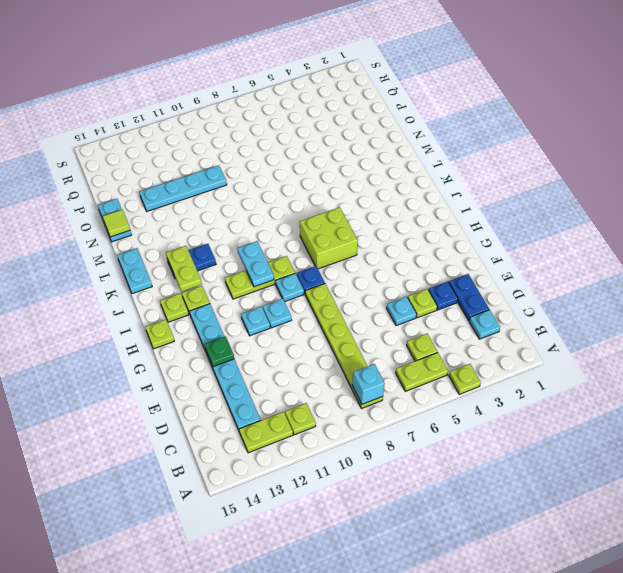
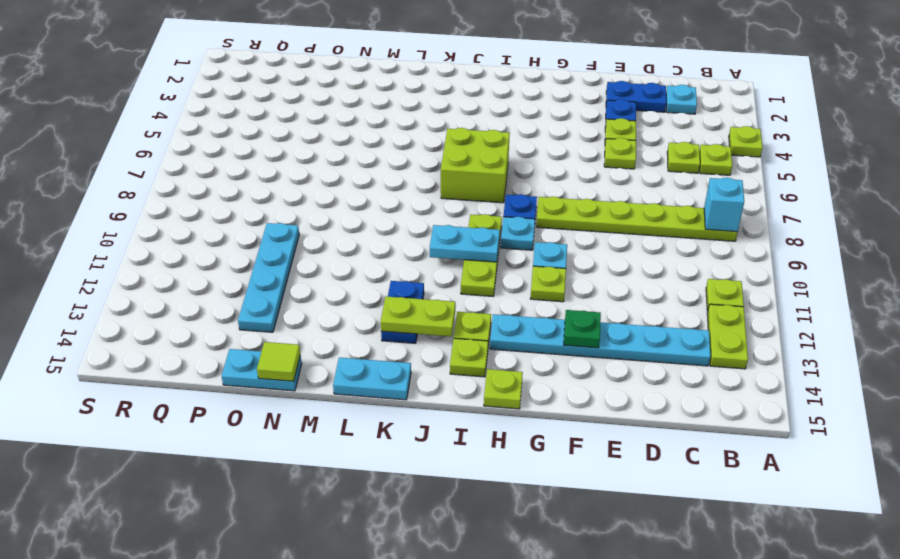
lime plate B5:B6 level 1 -> lime plate B5 level 1
cyan plate E5 level 1 -> lime plate E5 level 1
cyan plate G11 level 1 -> lime plate G11 level 1

